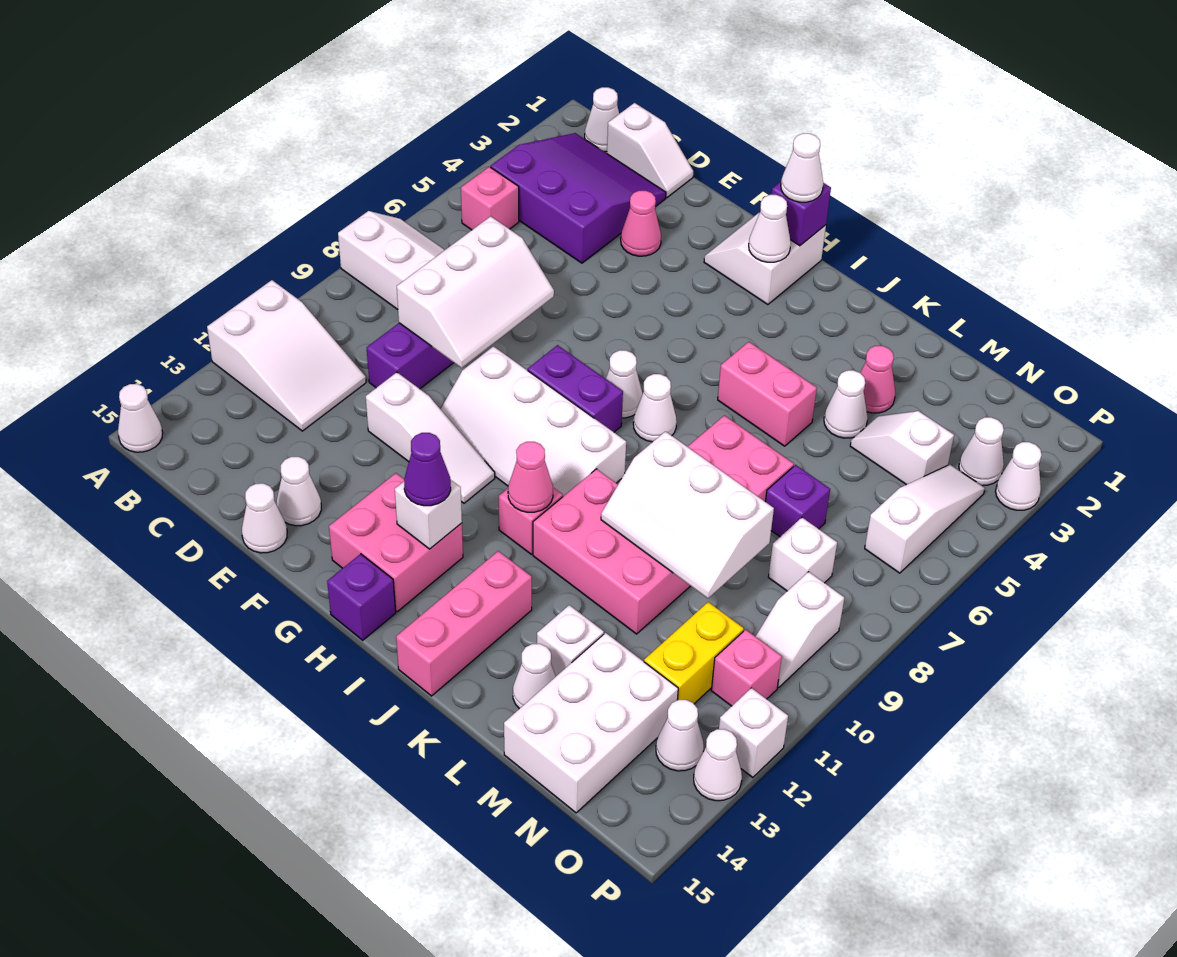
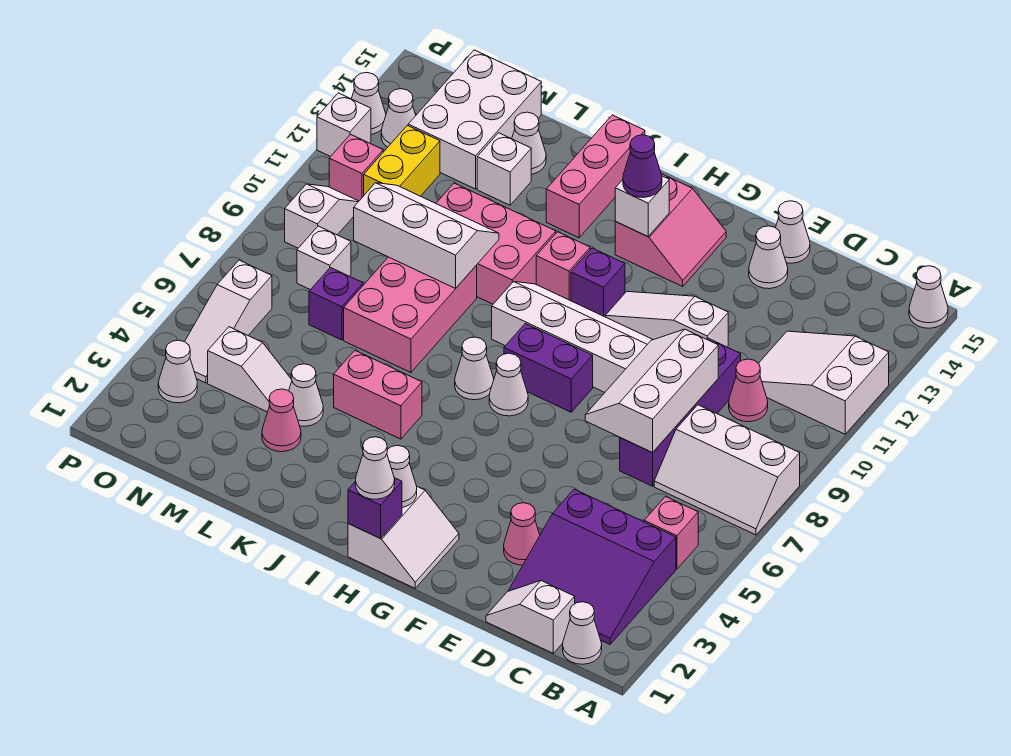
pink brick G13:H14 level 1 -> pink slope G13:H14 level 1 top H
purple brick H15 level 1 -> purple brick H11 level 1
pink cone I11 level 2 -> pink cone C10 level 1
white cone P3 level 1 -> none

